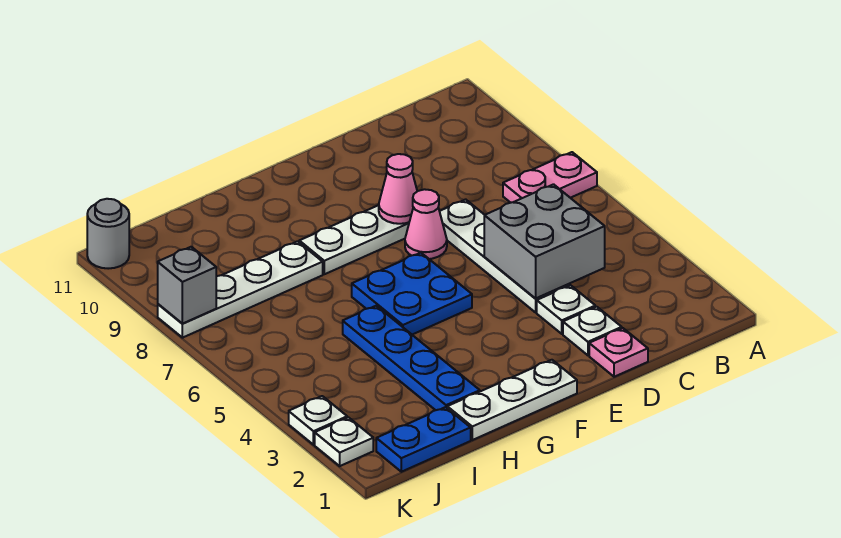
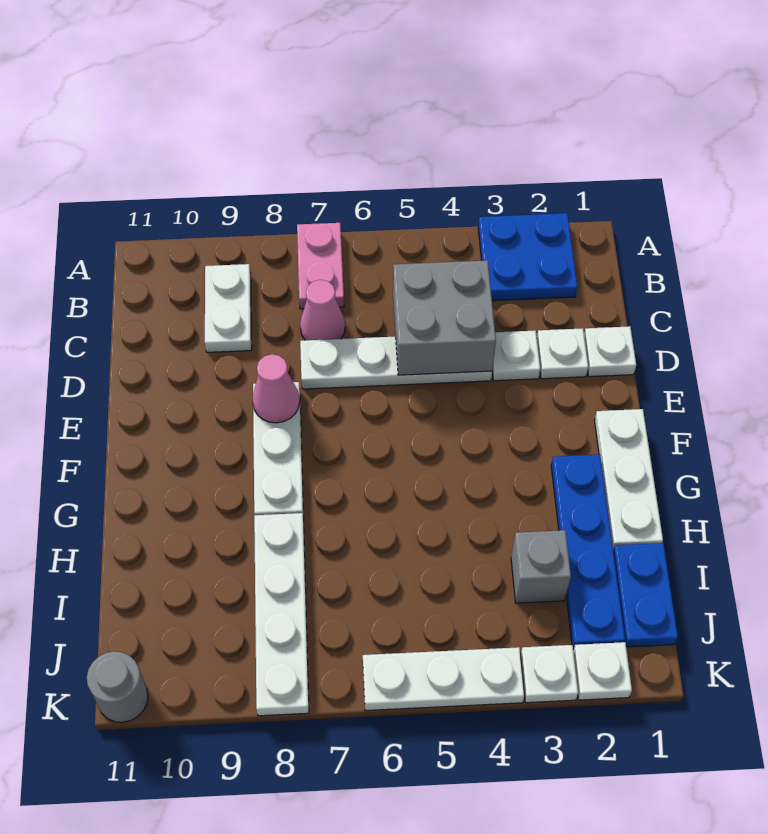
none -> white plate B9:C9 level 1
pink plate D1 level 1 -> white plate D1 level 1
pink cone E7 level 1 -> pink cone C7 level 1
blue plate F5:G6 level 1 -> blue plate A2:B3 level 1
blue plate H2:H5 level 1 -> blue plate G2:J2 level 1
none -> white plate K4:K6 level 1
grey brick K8 level 2 -> grey brick I3 level 1

